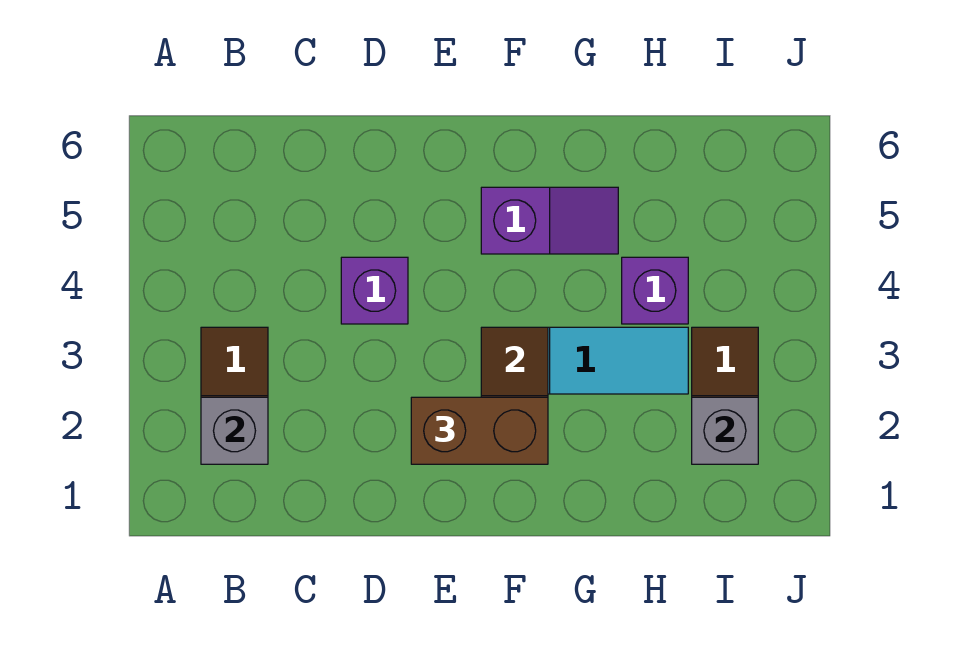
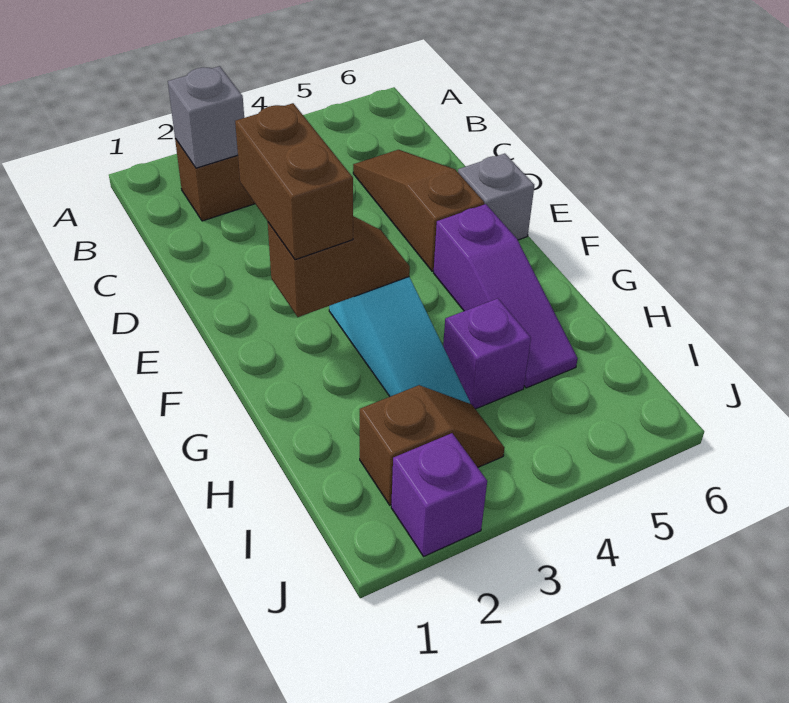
none -> brown slope C5:E5 level 1 top E
purple brick D4 level 1 -> purple brick J2 level 1
purple slope F5:G5 level 1 top F -> purple slope F5:H5 level 1 top F
grey brick I2 level 2 -> grey brick E6 level 1

